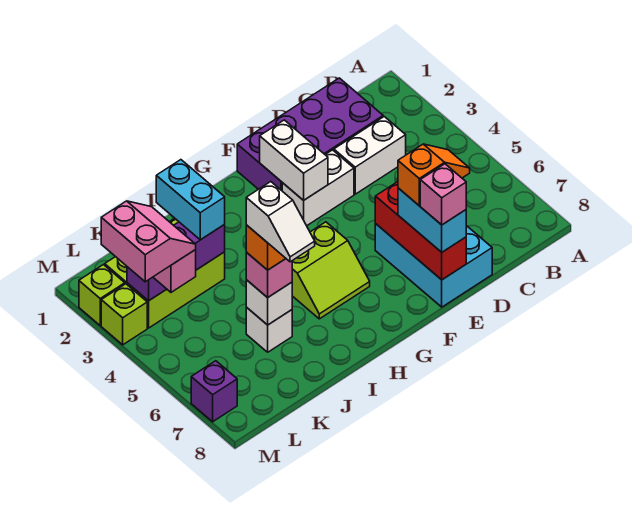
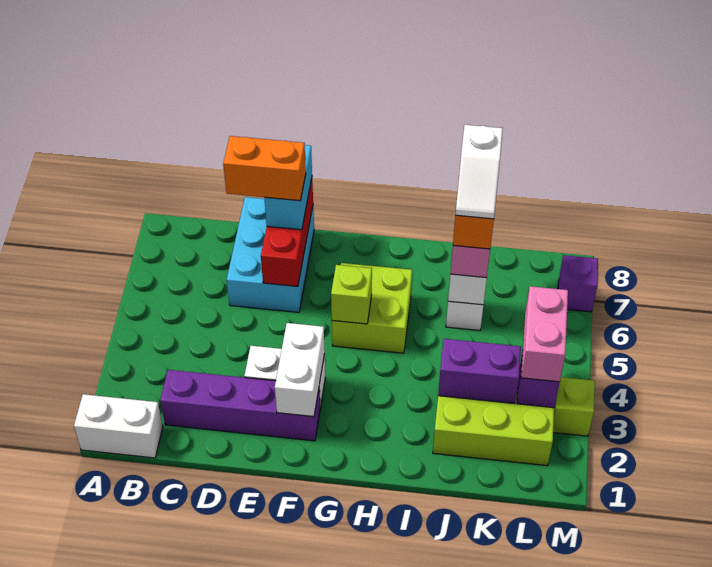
purple brick C1:F2 level 1 -> purple brick C2:F2 level 1
white brick C3:D3 level 1 -> white brick A1:B1 level 1
orange slope D7:E7 level 4 top E -> orange brick D7:E7 level 4
pink brick E8 level 4 -> none
lime slope G5:H6 level 1 top 5 -> lime brick G5:H6 level 1
cyan brick J2:J3 level 3 -> none
white slope J6:J7 level 5 top 6 -> white slope J6:J7 level 5 top 7
pink slope L3:M4 level 4 top M -> none
lime brick M2 level 1 -> lime brick G5 level 2

